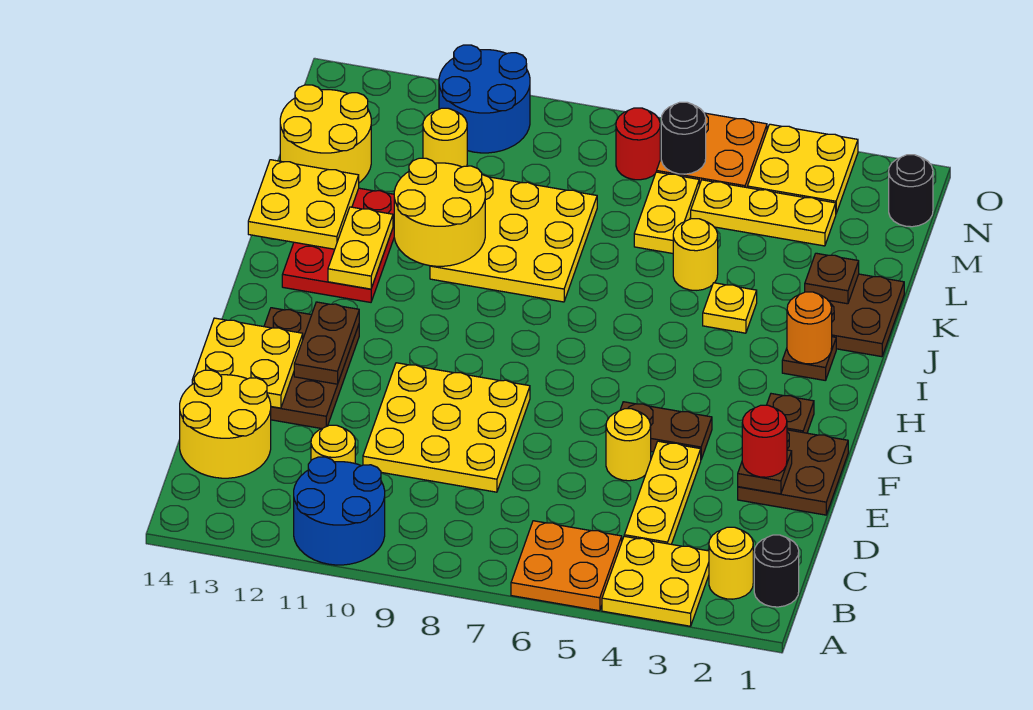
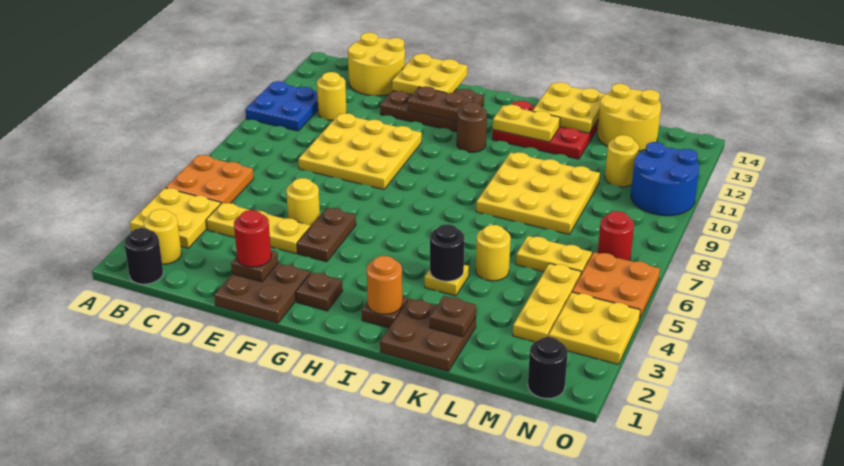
blue round brick A10:B11 level 1 -> blue plate A10:B11 level 1
none -> brown round brick H11 level 1
yellow round brick J10:K11 level 2 -> none
black round brick N6 level 2 -> black round brick J4 level 2

